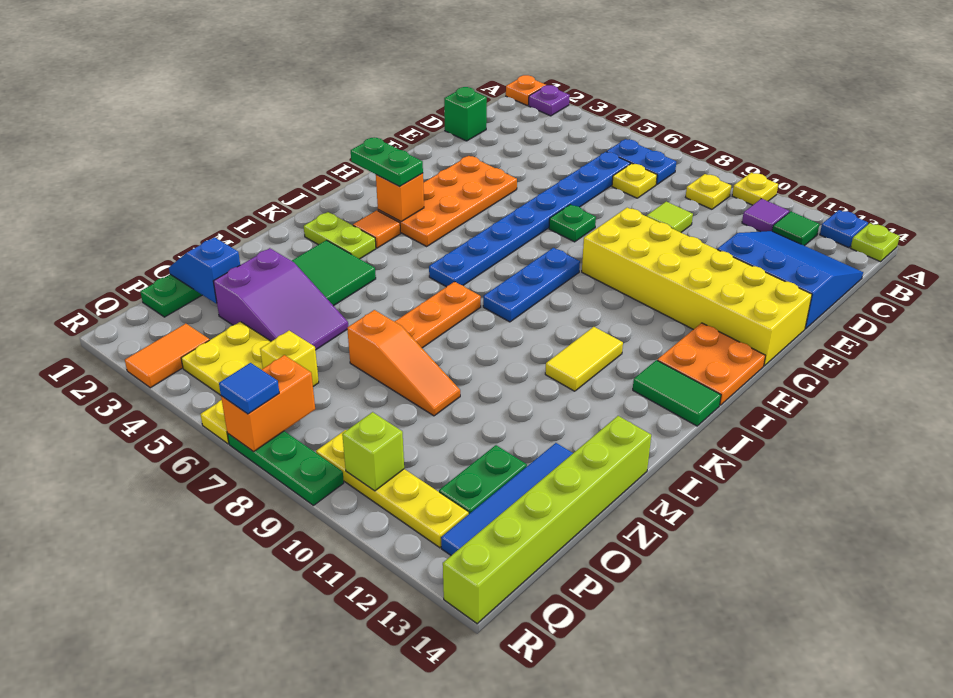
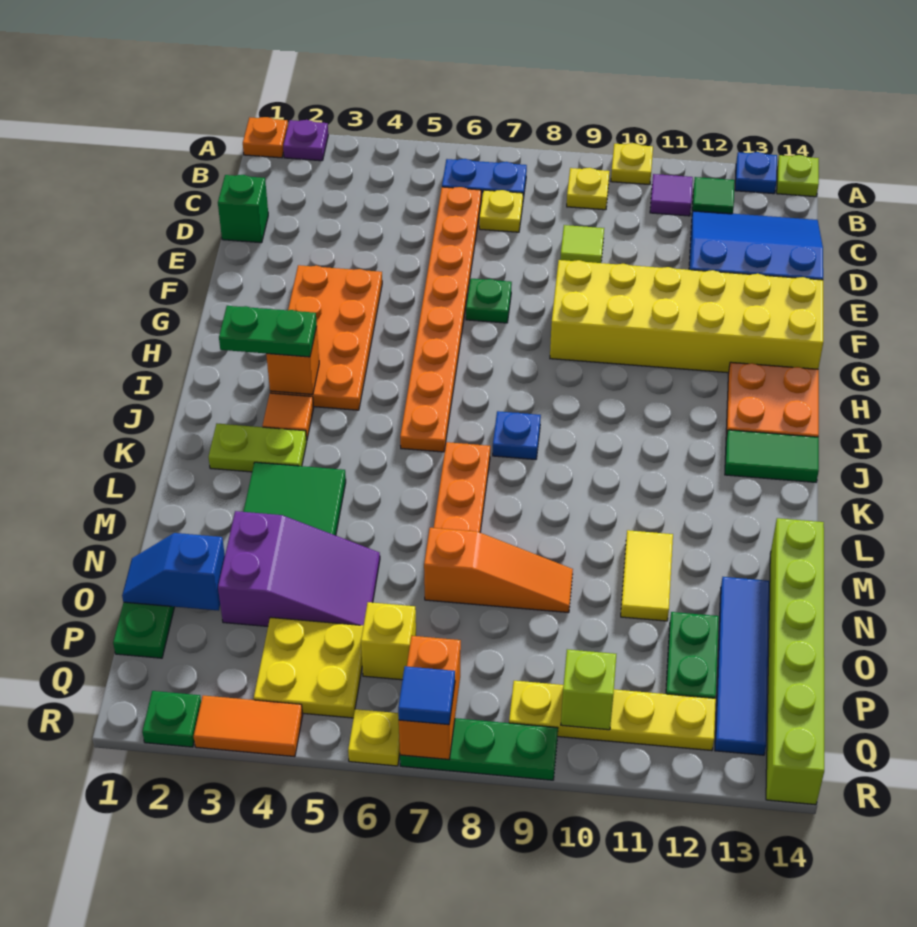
blue plate C6:J6 level 1 -> orange plate C6:J6 level 1
blue plate H8:J8 level 1 -> blue plate J8 level 1
yellow tile J11:K11 level 1 -> yellow tile M11:N11 level 1
orange tile Q3:R3 level 1 -> orange tile R3:R4 level 1
none -> green plate R2 level 1

